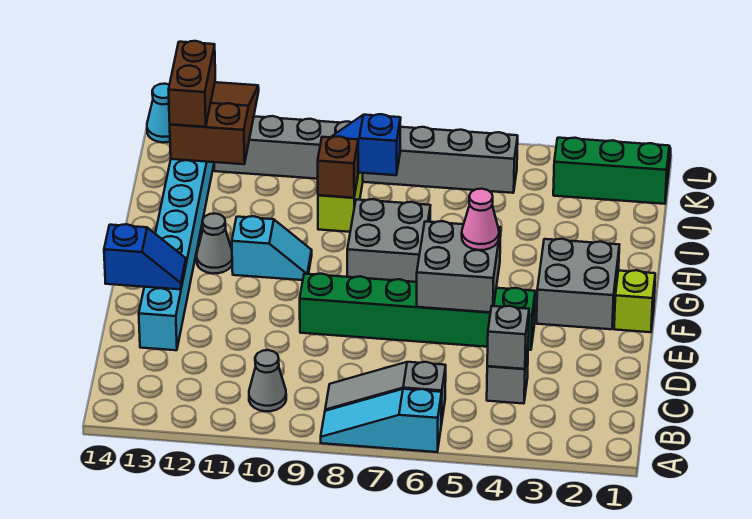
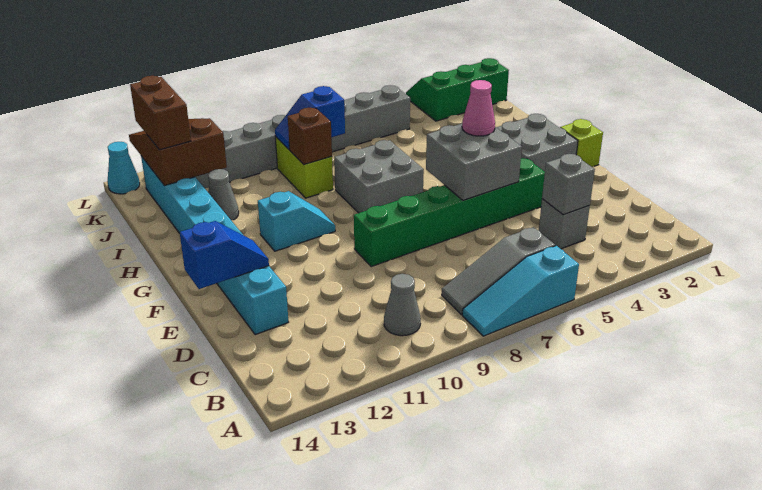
grey cone G12 level 1 -> grey cone I12 level 1

